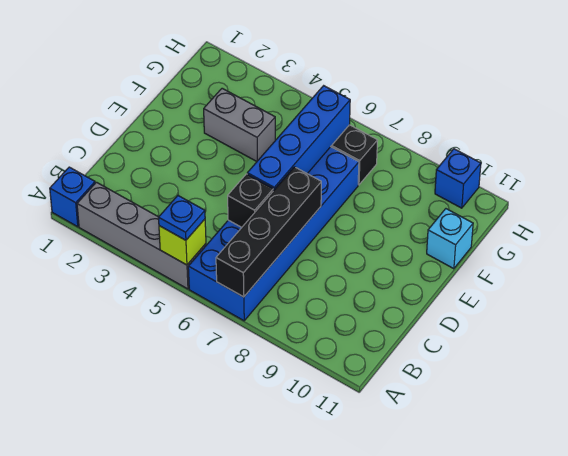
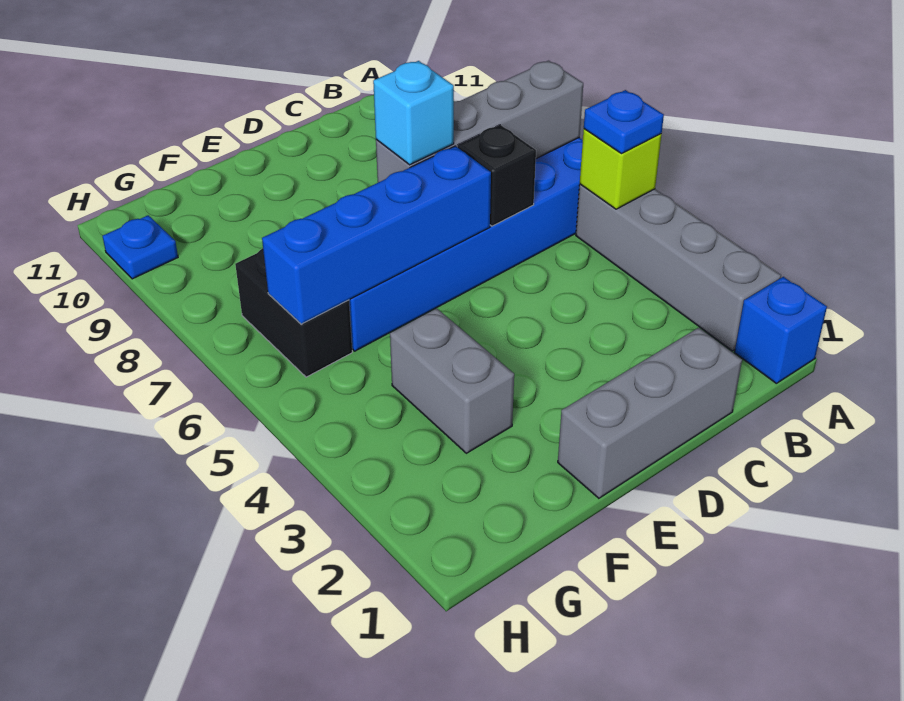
black brick A7:D7 level 2 -> grey brick A7:D7 level 2
none -> grey brick C1:E1 level 1
cyan brick F11 level 1 -> cyan brick D7 level 3
blue brick H10 level 1 -> blue plate H10 level 1

